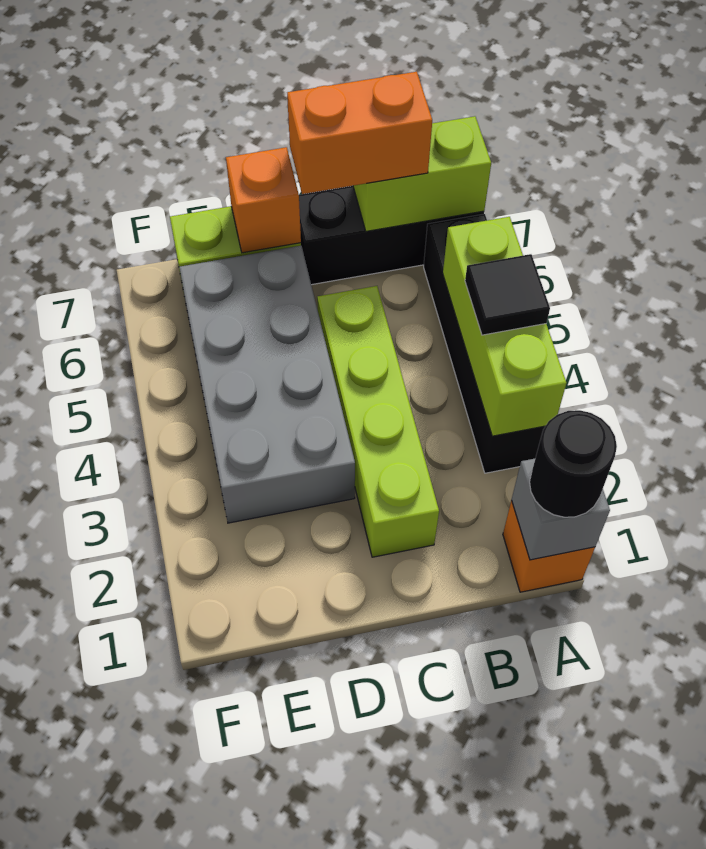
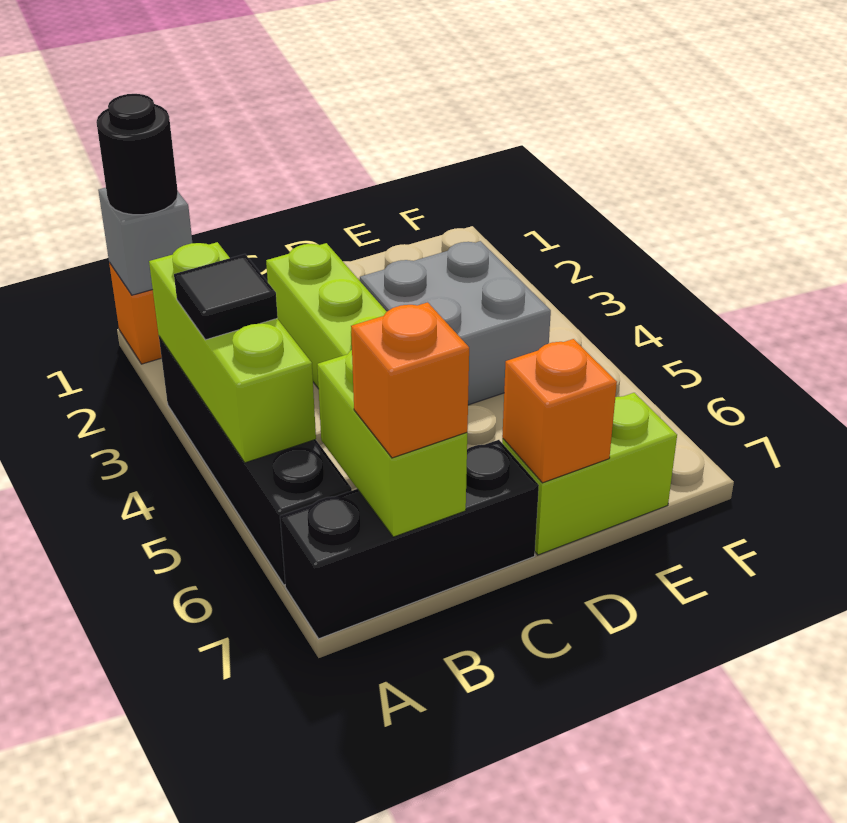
lime brick A7:B7 level 2 -> lime brick B6:B7 level 2
orange brick B7:C7 level 3 -> orange brick B7 level 3
grey brick D3:E6 level 1 -> grey brick D3:E4 level 1

